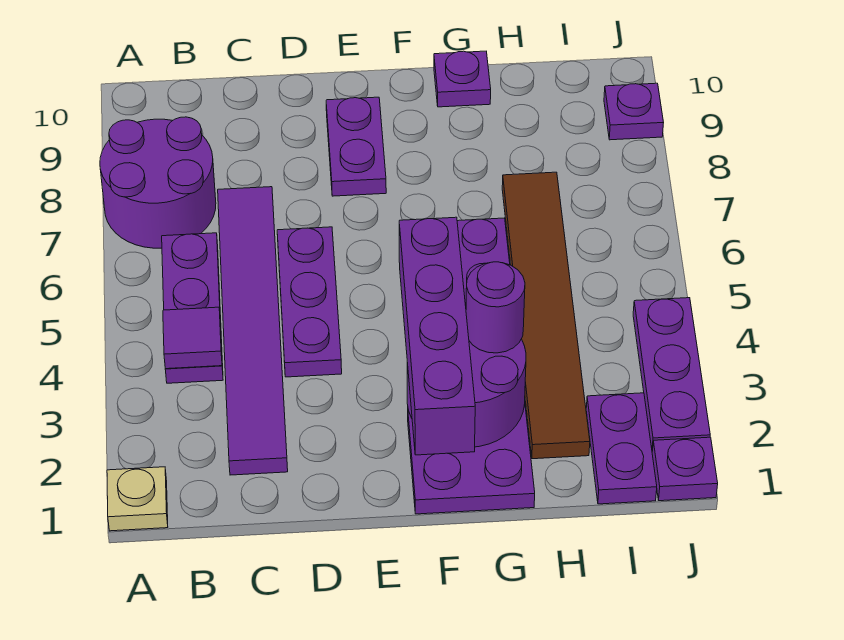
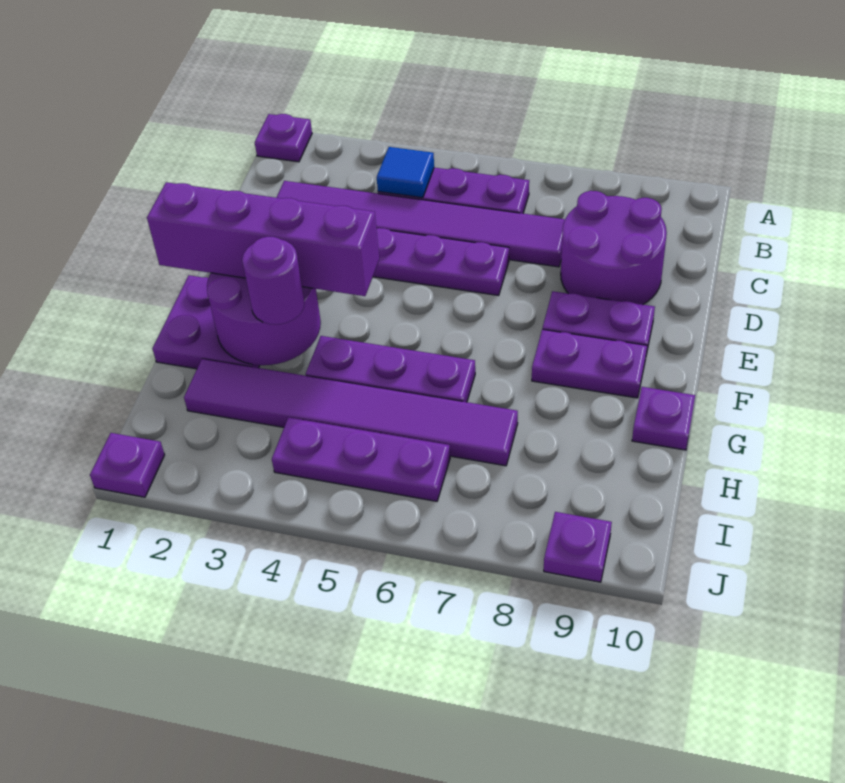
tan plate A1 level 1 -> purple plate A1 level 1
purple round brick A7:B8 level 1 -> purple round brick C8:D9 level 1
purple tile B4 level 2 -> blue tile B4 level 2
brown tile H2:H7 level 1 -> purple tile H2:H7 level 1
purple plate I1:I2 level 1 -> purple plate F8:F9 level 1
purple plate J2:J4 level 1 -> purple plate I4:I6 level 1

